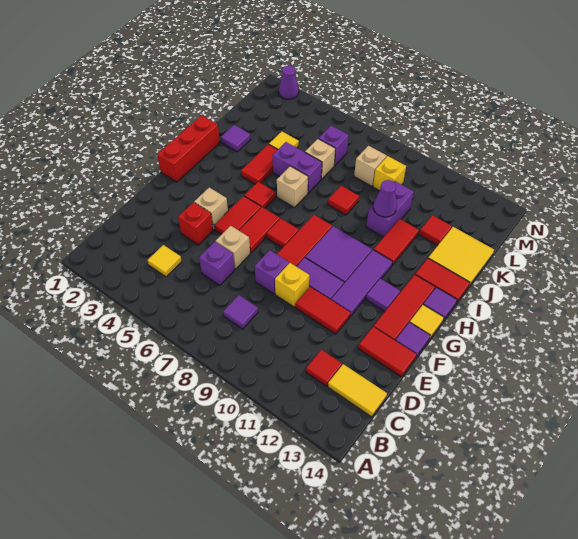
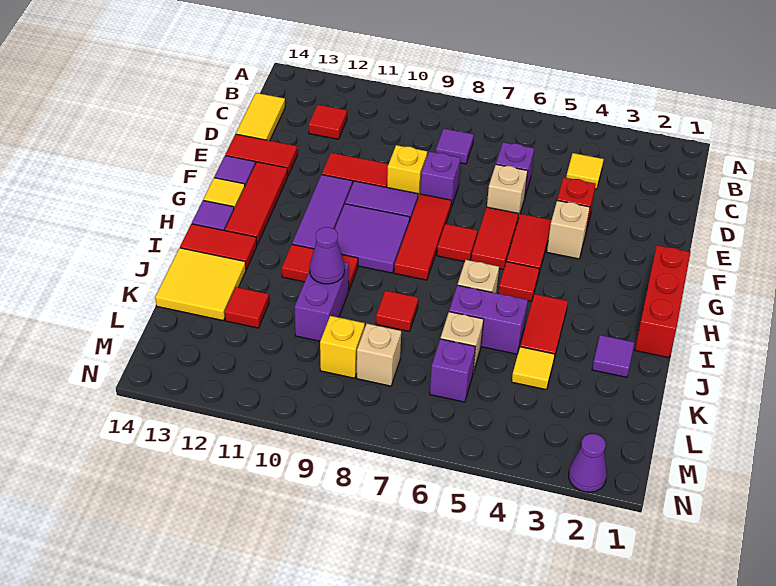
yellow tile C13:C14 level 1 -> yellow tile C14:D14 level 1
purple tile G12 level 1 -> none
red tile I11:J11 level 1 -> red tile I10:I11 level 1

